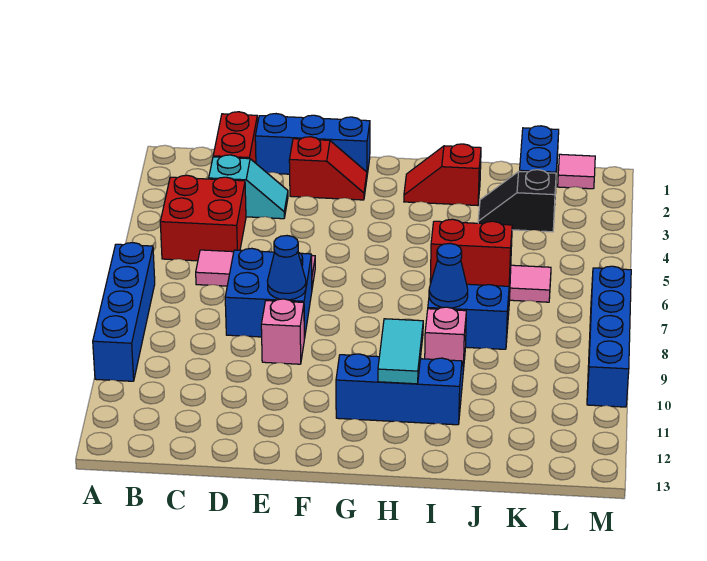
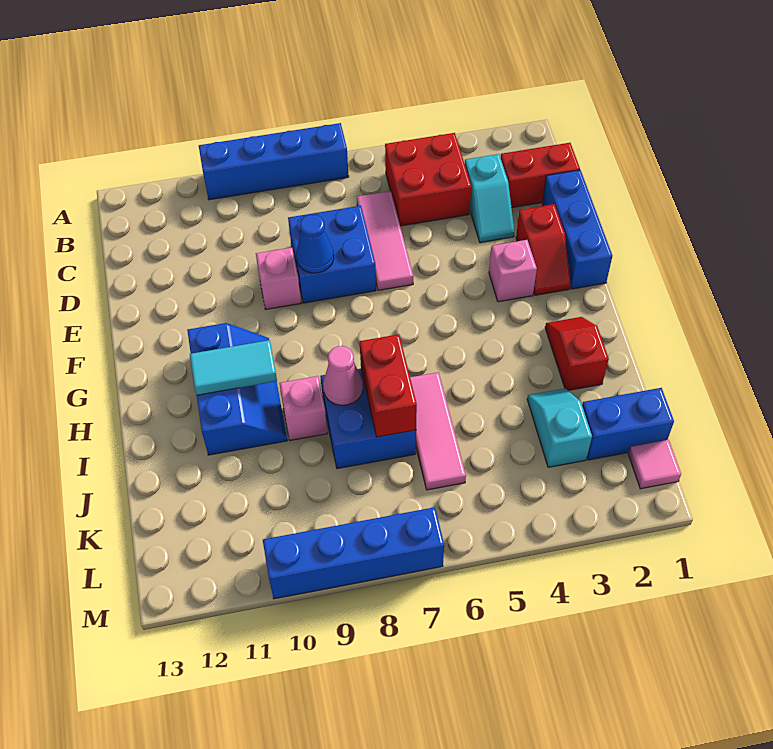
none -> pink brick F3 level 1
blue cone I8 level 2 -> pink cone I8 level 2
black slope J3:K3 level 1 top K -> cyan slope J3:K3 level 1 top K

